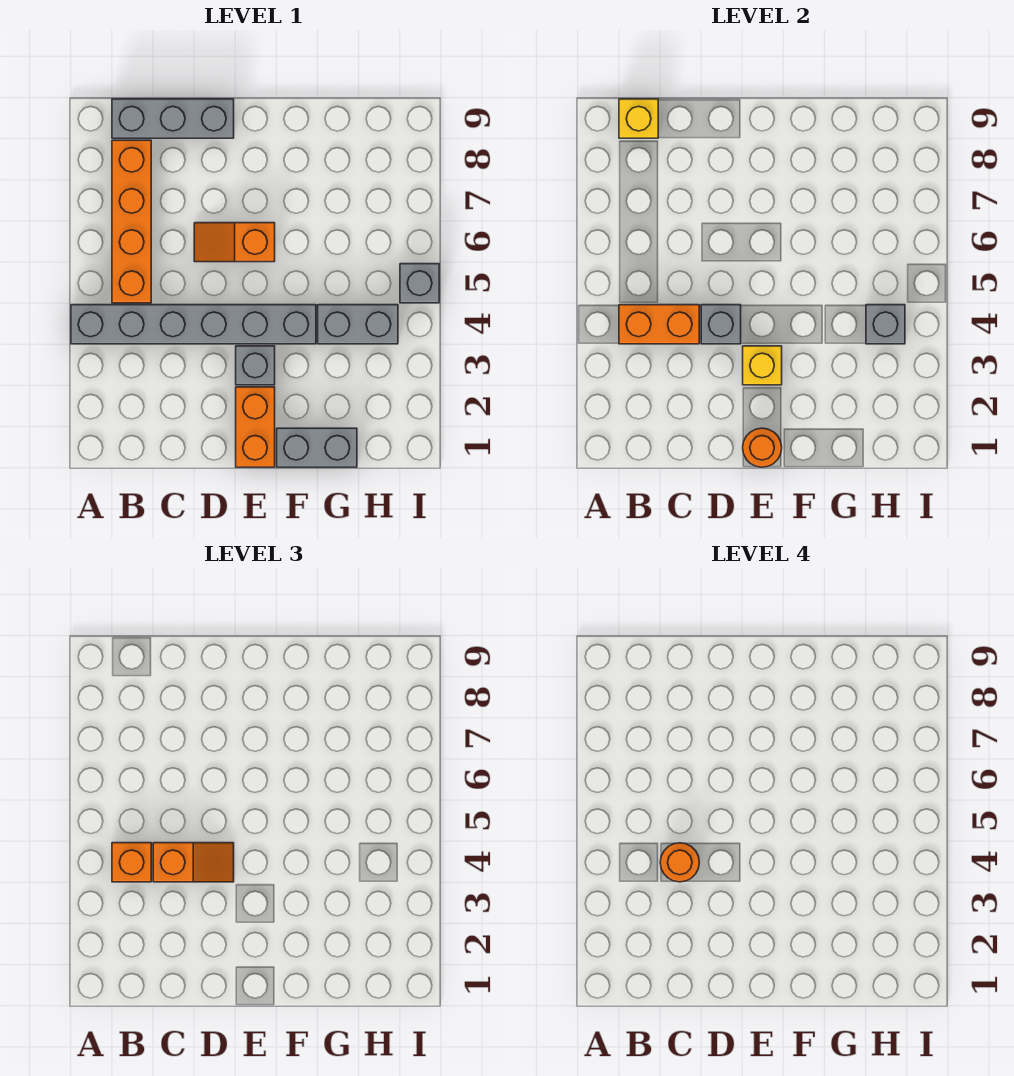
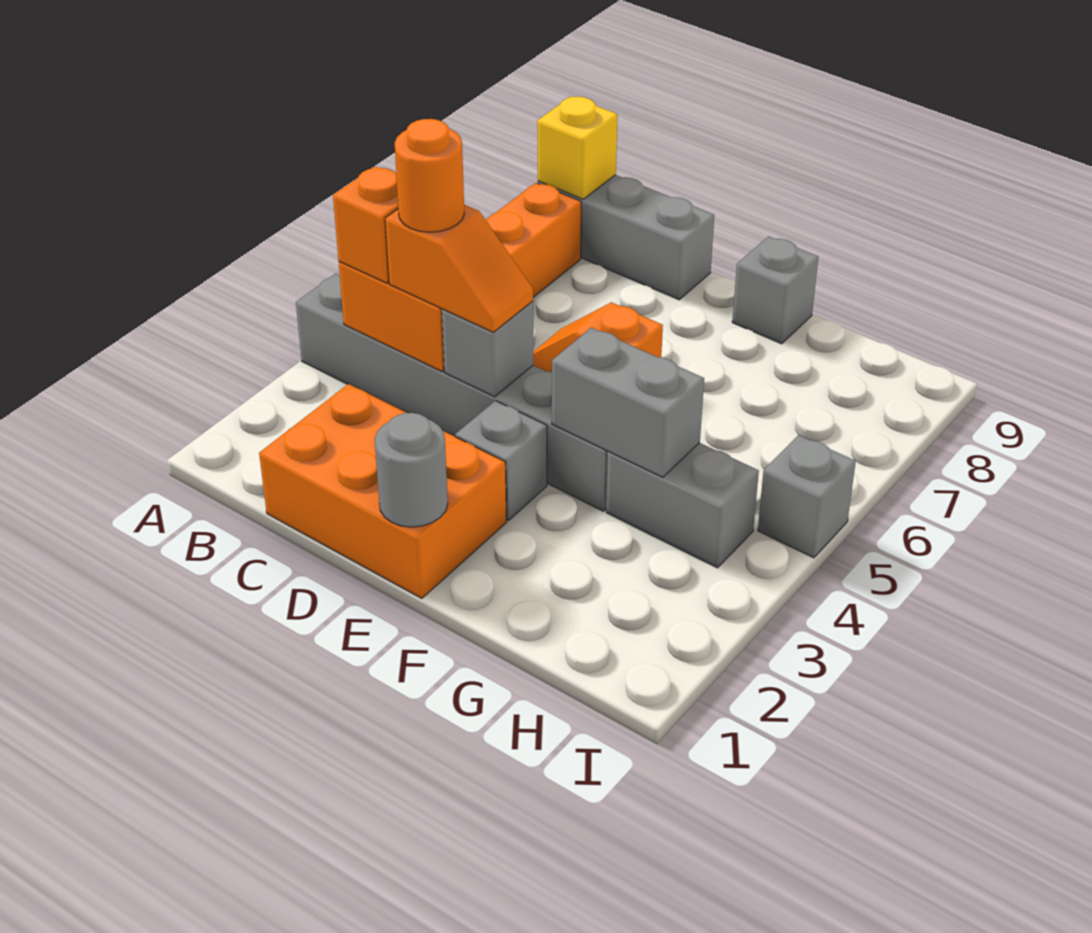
orange brick E1:E2 level 1 -> orange brick C1:E2 level 1
orange round brick E1 level 2 -> grey round brick E1 level 2
yellow brick E3 level 2 -> none
grey brick F1:G1 level 1 -> grey brick F4:G4 level 2
grey brick H4 level 2 -> grey brick F9 level 1

